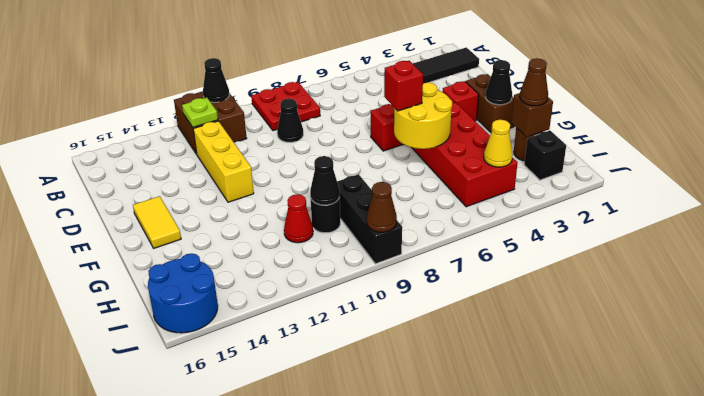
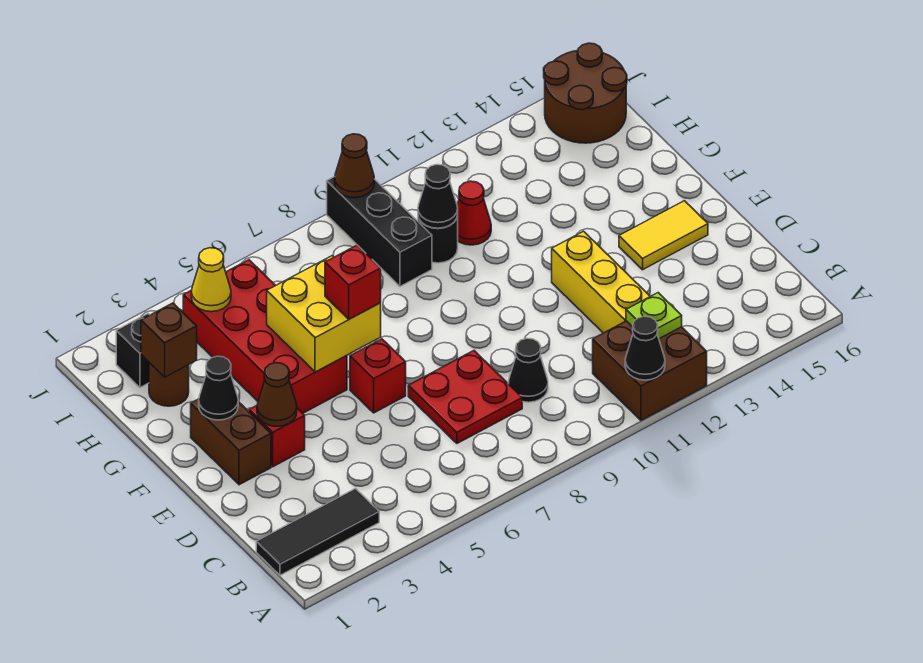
red plate A8:B9 level 1 -> red plate C7:D8 level 1
yellow tile E15:F15 level 1 -> yellow tile E14:E15 level 1
yellow round brick F5:G6 level 2 -> yellow brick F5:G6 level 2
brown cone H2 level 3 -> brown cone E3 level 2
blue round brick I15:J16 level 1 -> brown round brick I15:J16 level 1

